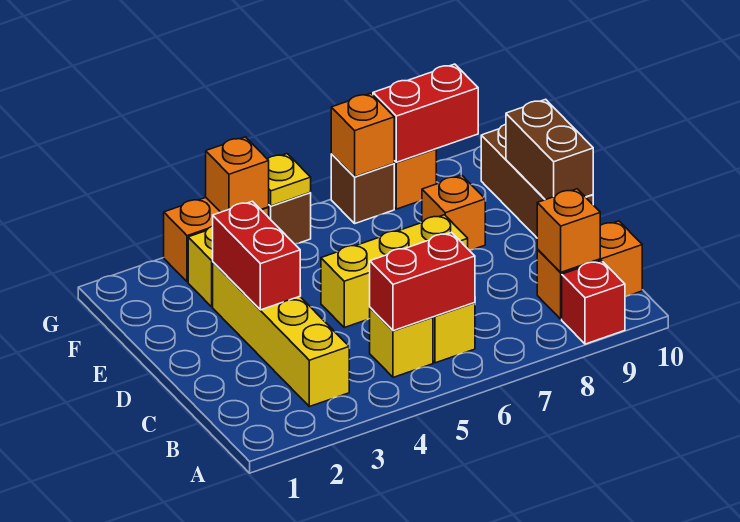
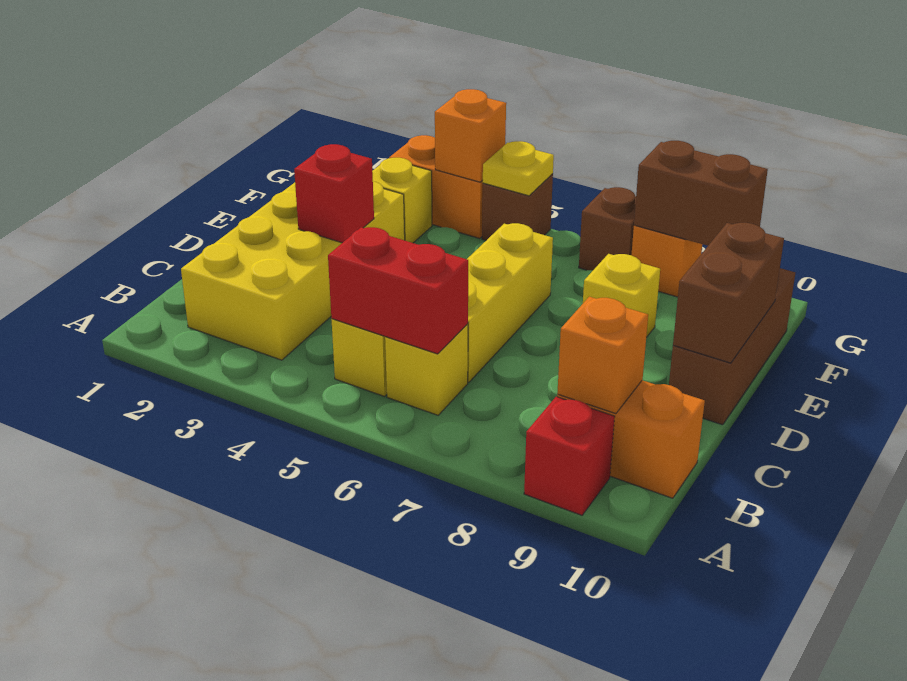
yellow brick B3:E3 level 1 -> yellow brick B2:E3 level 1
red brick D3:E3 level 2 -> red brick D3 level 2
yellow brick D5:D7 level 1 -> yellow brick C6:E6 level 1
orange brick E8 level 1 -> yellow brick E8 level 1
orange brick G7 level 2 -> none
red brick G8:G9 level 2 -> brown brick G8:G9 level 2

